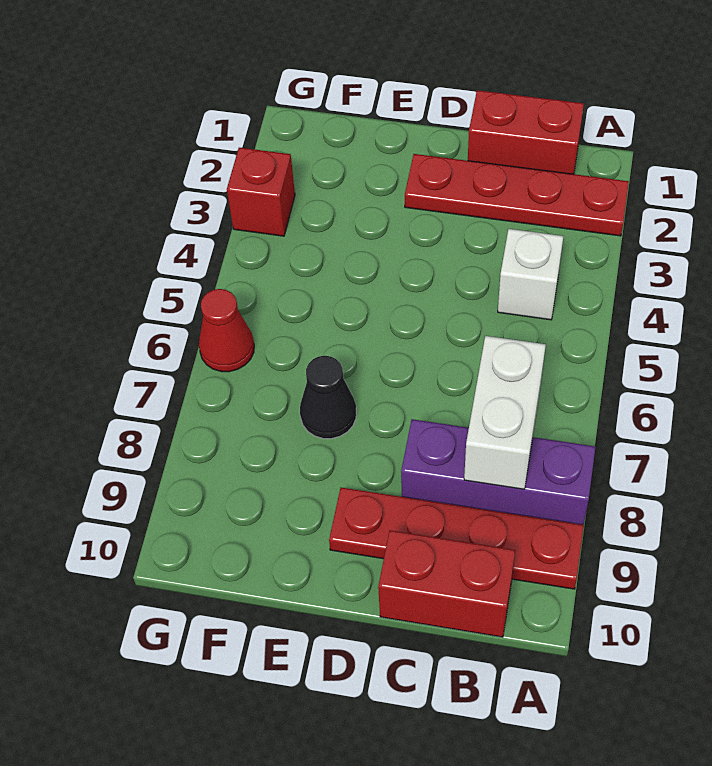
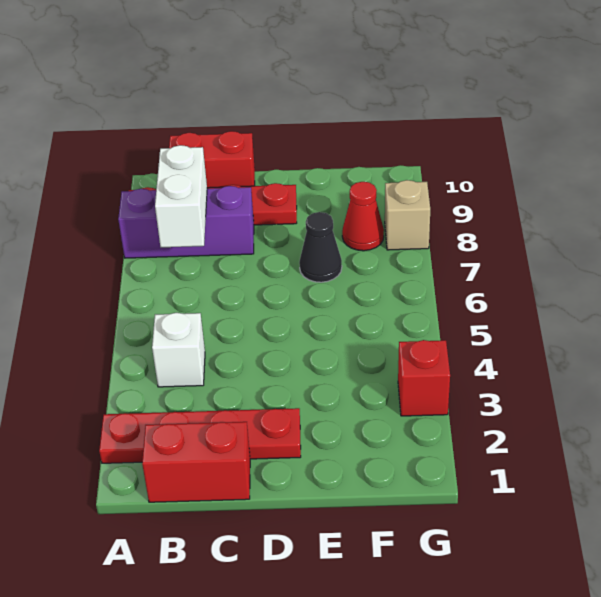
red cone G6 level 1 -> red cone F8 level 1
none -> tan brick G8 level 1

